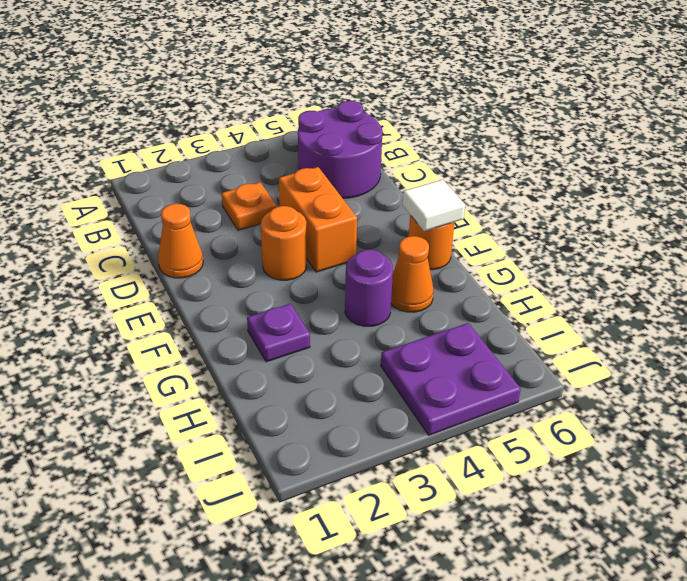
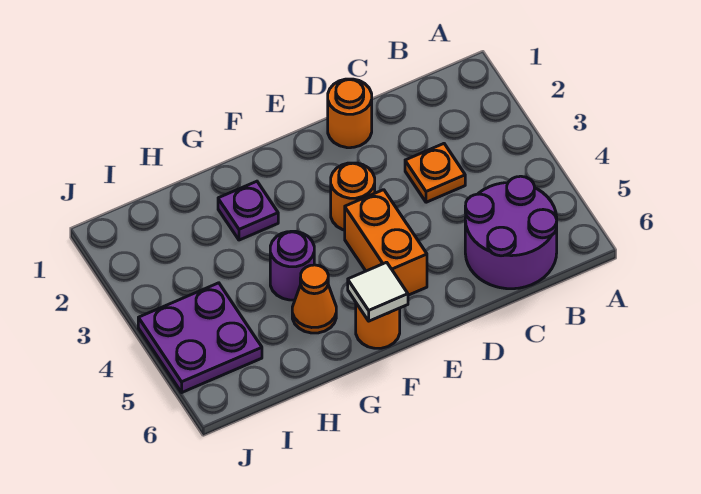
orange cone D1 level 1 -> orange round brick D1 level 1
orange brick D4:E4 level 1 -> orange brick E4:E5 level 1

